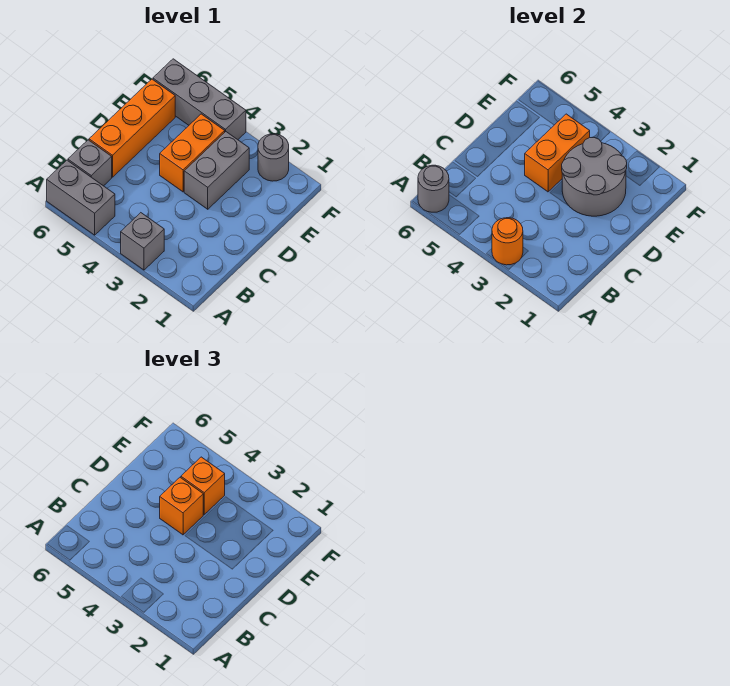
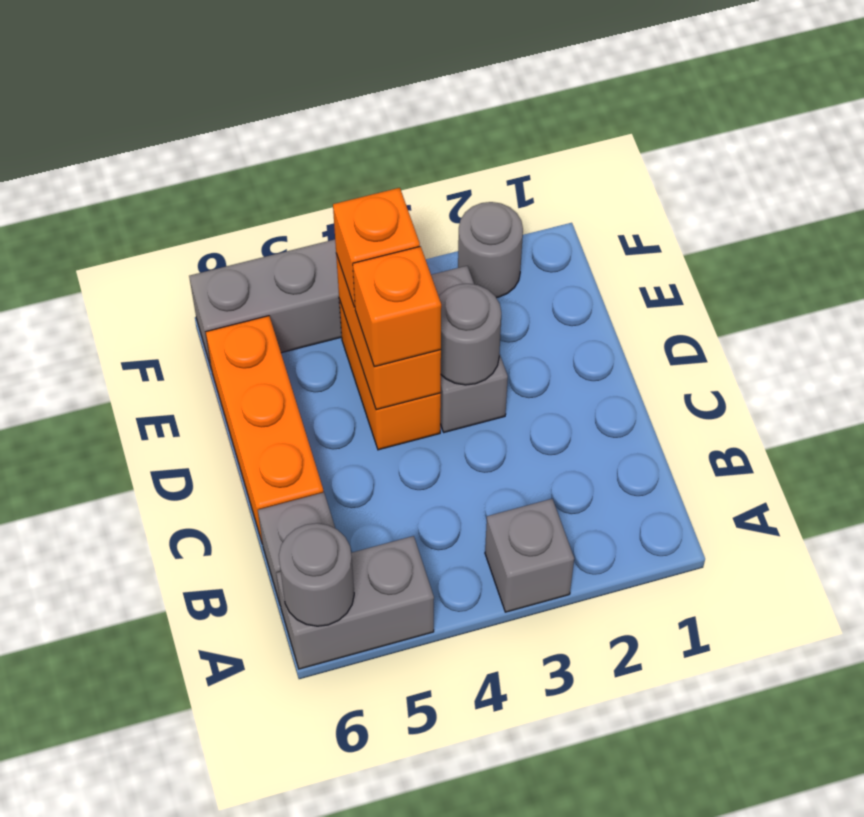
orange round brick A3 level 2 -> none
grey round brick D2:E3 level 2 -> grey round brick D3 level 2

